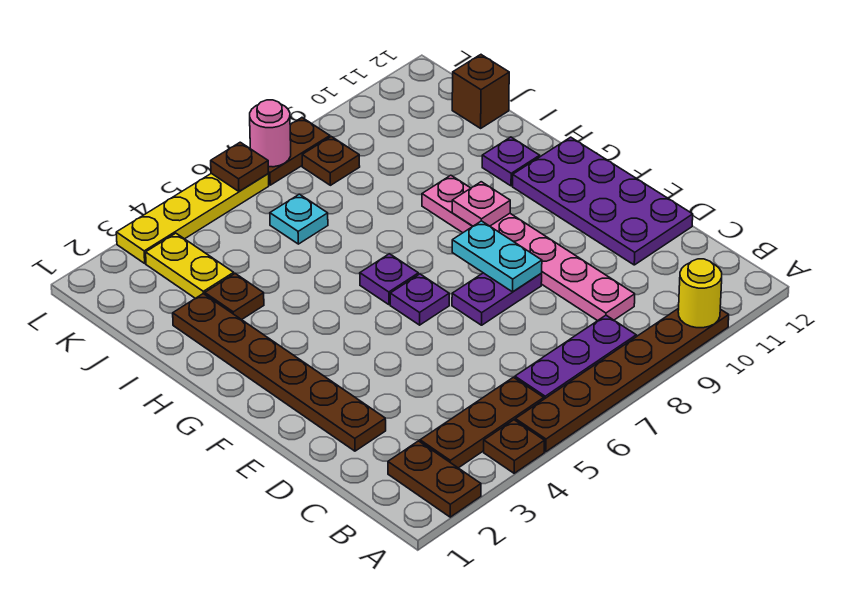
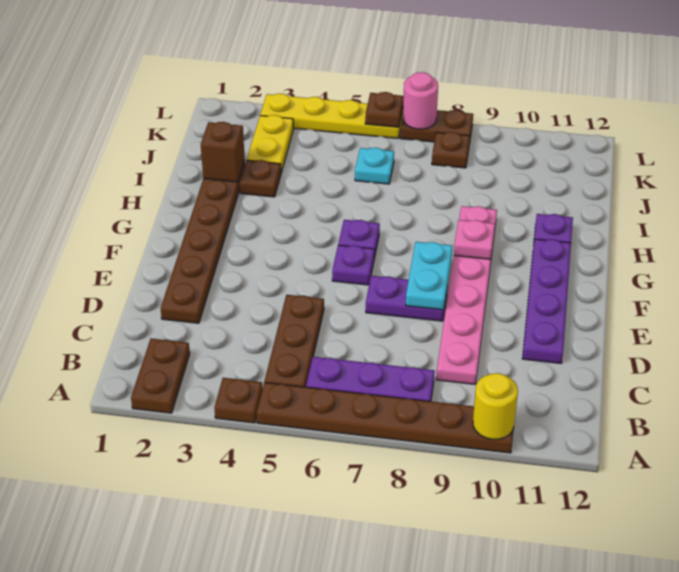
brown plate B3:B5 level 1 -> brown plate B5:D5 level 1
purple plate D11:G12 level 1 -> purple plate D11:G11 level 1
brown brick J12 level 1 -> brown brick I2 level 2

